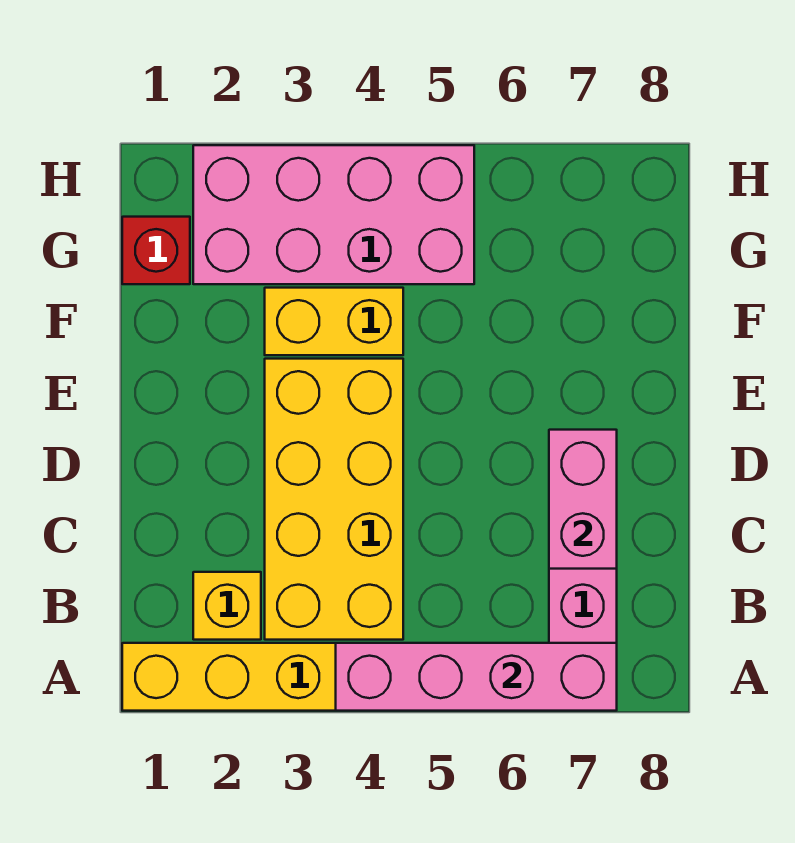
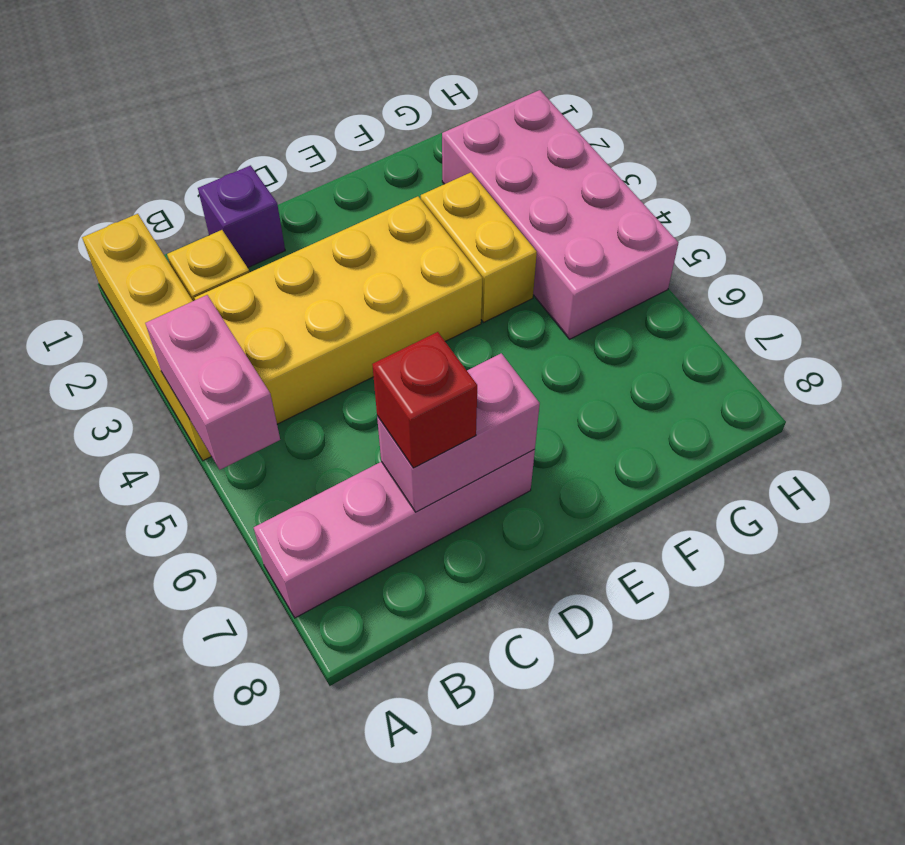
pink brick A4:A7 level 2 -> pink brick A4:A5 level 2
none -> purple brick C1 level 1
red brick G1 level 1 -> red brick C7 level 3

